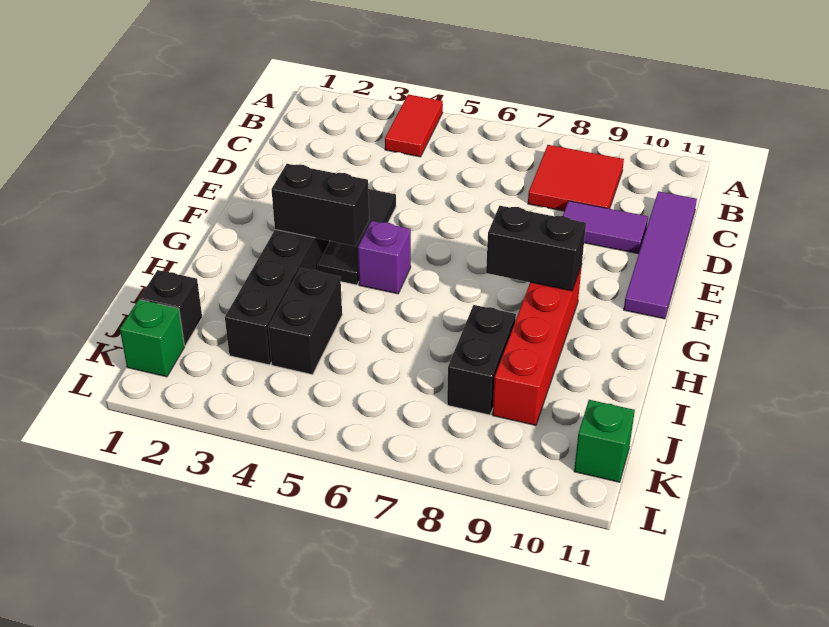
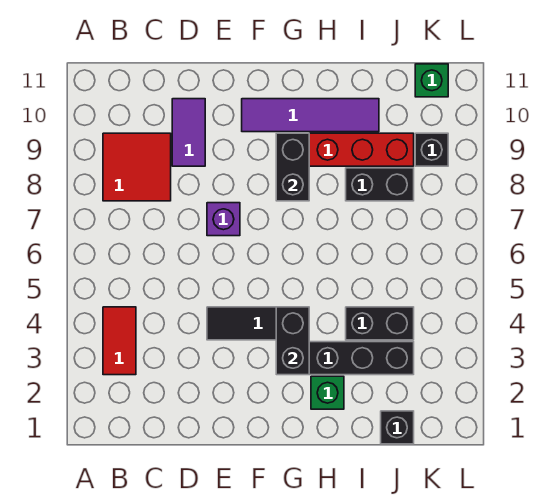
red tile A4:B4 level 1 -> red tile B3:B4 level 1
purple tile C11:F11 level 1 -> purple tile F10:I10 level 1
purple brick G5 level 1 -> purple brick E7 level 1
green brick K1 level 1 -> green brick H2 level 1
none -> black brick K9 level 1

